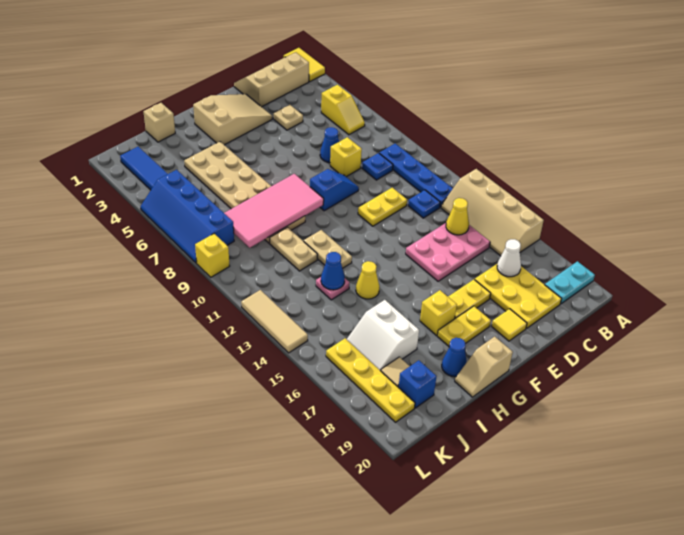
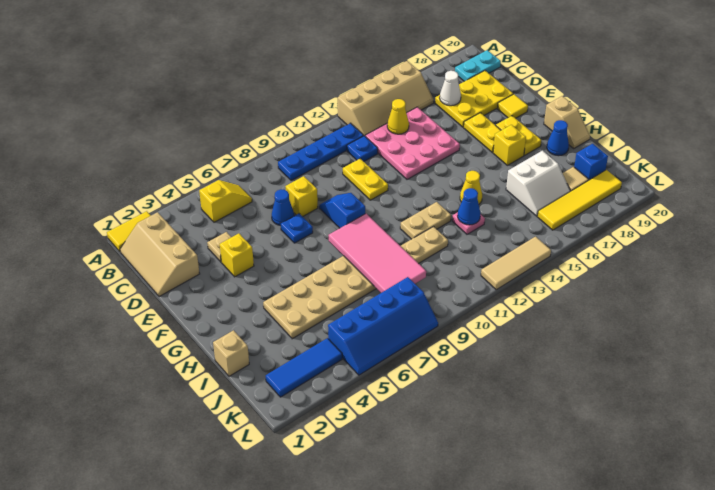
cyan plate A19:B19 level 1 -> cyan plate B19:B20 level 1
blue plate C9 level 1 -> blue plate E7 level 1
pink plate C14:E15 level 1 -> pink plate C13:E15 level 1
tan slope E2:G3 level 1 top G -> none
yellow plate K16:K19 level 1 -> yellow tile K16:K19 level 1
yellow brick L9 level 1 -> yellow brick E4 level 1

